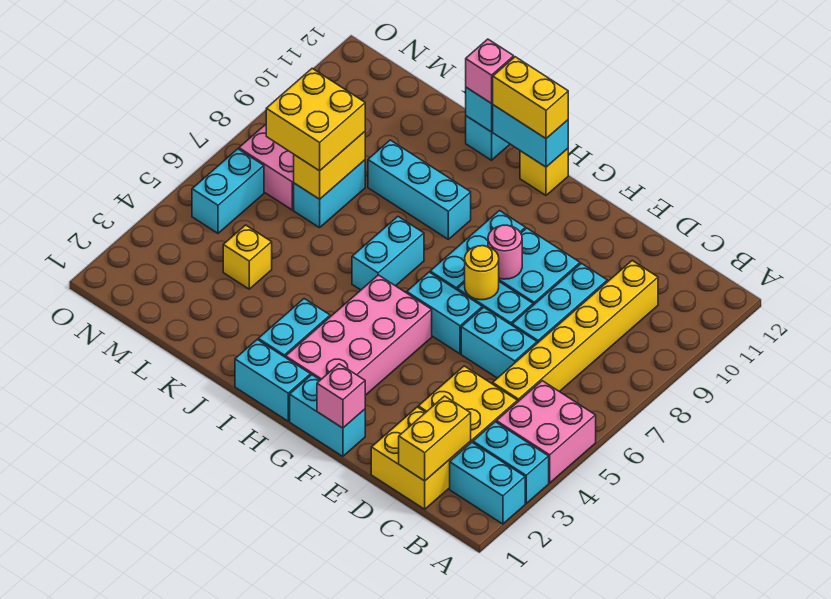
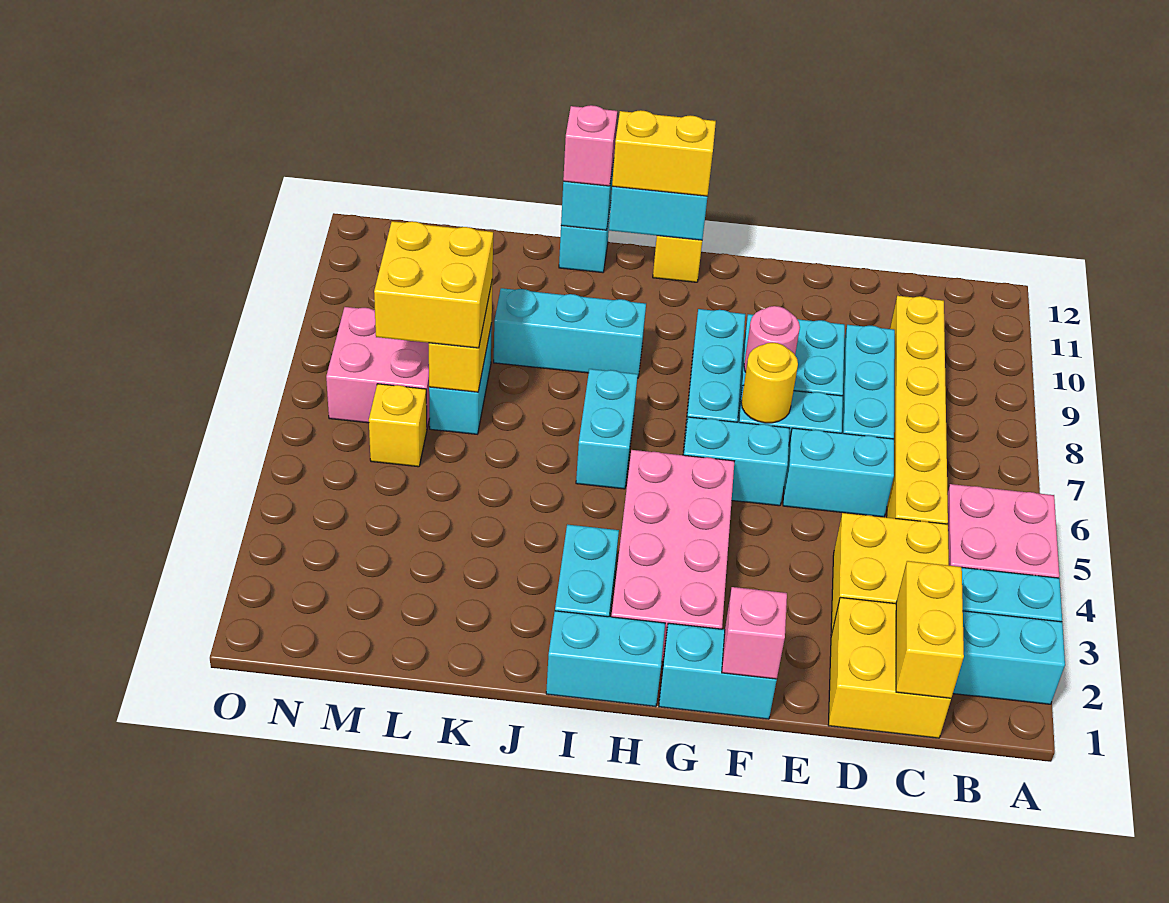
yellow brick L4 level 1 -> yellow brick M6 level 1
cyan brick N5:N6 level 1 -> none

